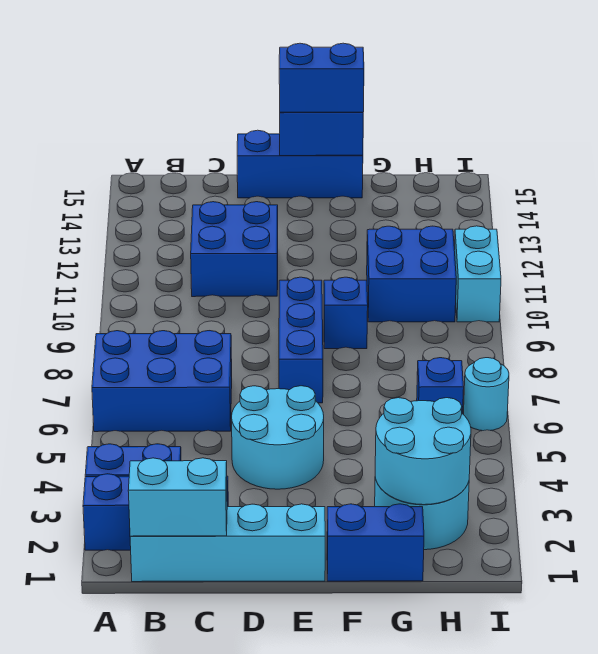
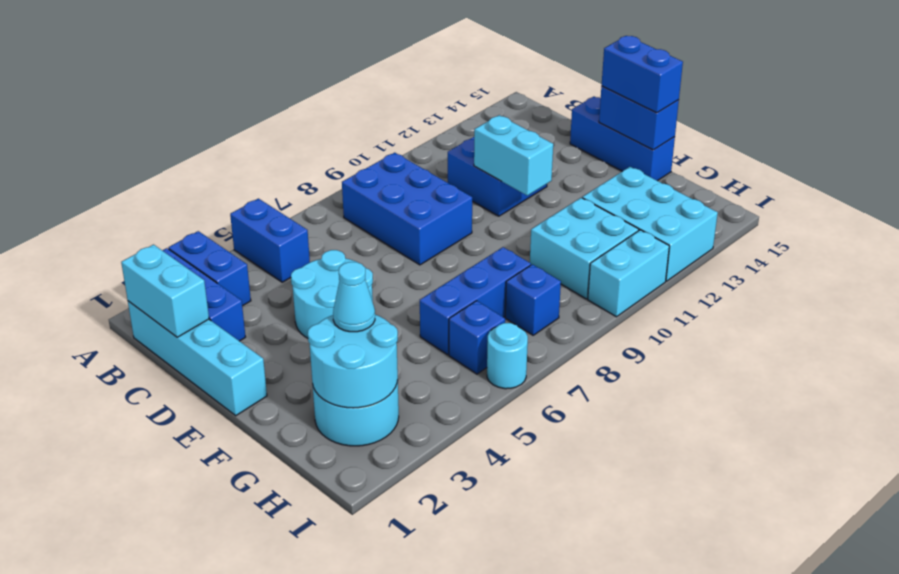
blue brick A6:C7 level 1 -> blue brick B8:D9 level 1
none -> cyan brick D11:E11 level 2
blue brick E7:E9 level 1 -> blue brick G6:G8 level 1
blue brick F1:G1 level 1 -> blue brick A5:B5 level 1
blue brick F9 level 1 -> blue brick H8 level 1
none -> cyan cone G3 level 3
blue brick G10:H11 level 1 -> cyan brick G10:H11 level 1
none -> cyan brick G12:I13 level 1

